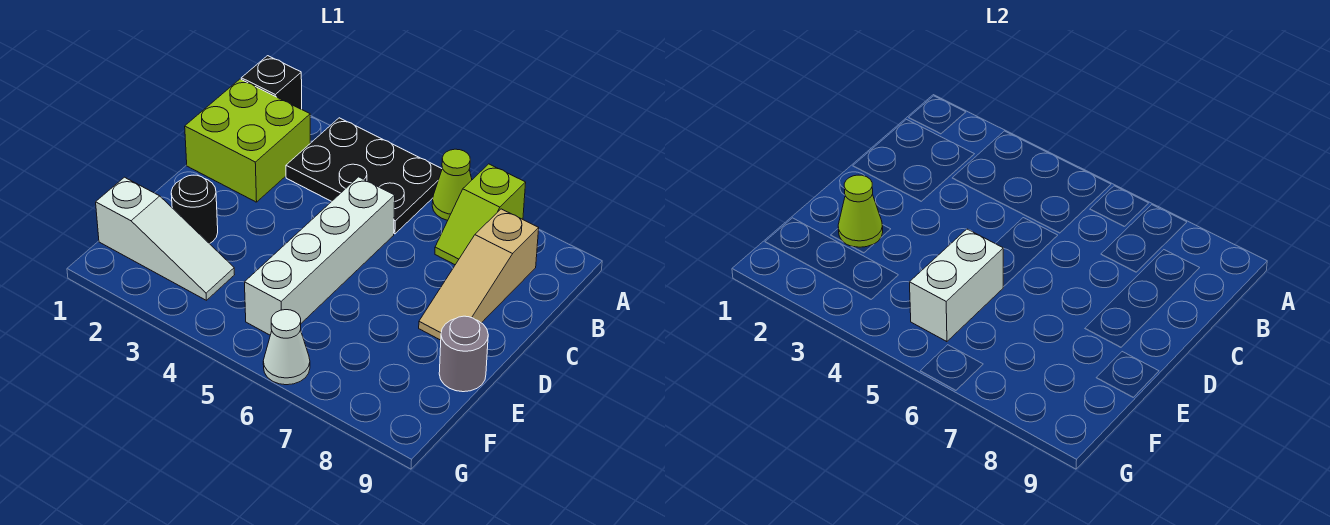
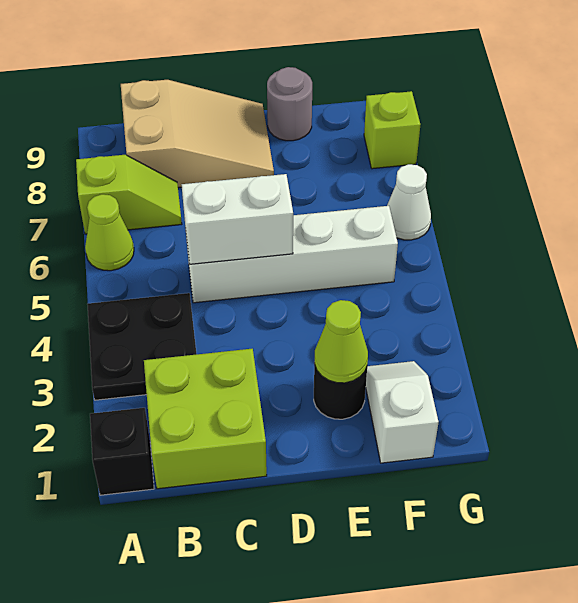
black plate A3:B5 level 1 -> black plate A3:B4 level 1
tan slope B8:D8 level 1 top B -> tan slope B8:D9 level 1 top B
white brick E5:F5 level 2 -> white brick C5:D5 level 2
white slope F1:F3 level 1 top 1 -> white slope F1:F2 level 1 top 1
none -> lime brick G8 level 1

